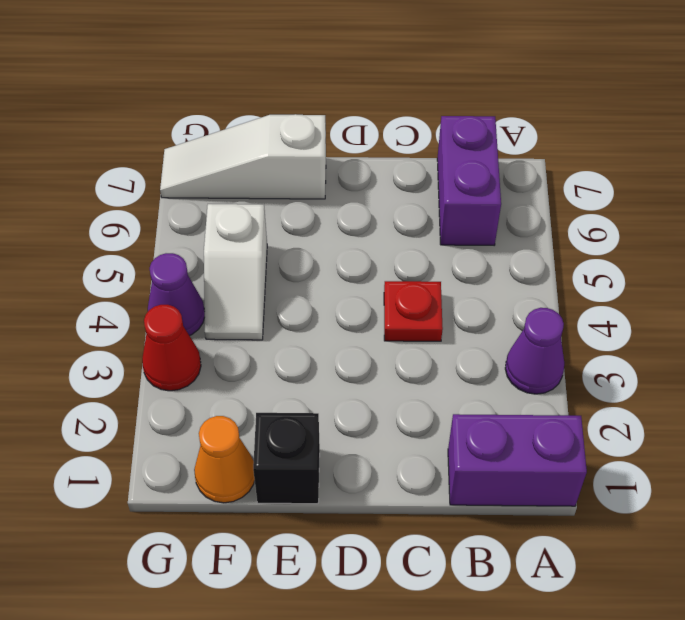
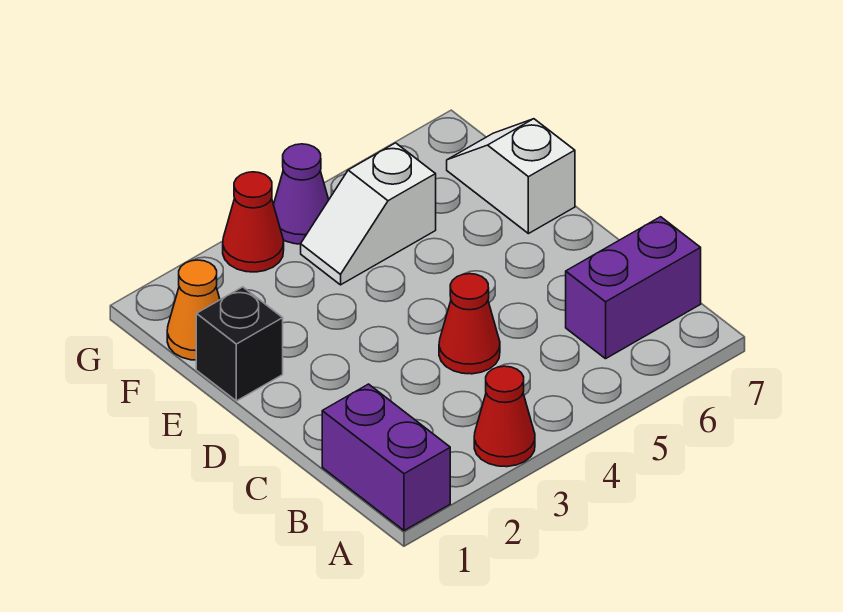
purple cone A3 level 1 -> red cone A3 level 1
red plate C4 level 1 -> red cone C4 level 1
white slope E7:G7 level 1 top E -> white slope E7:F7 level 1 top E

